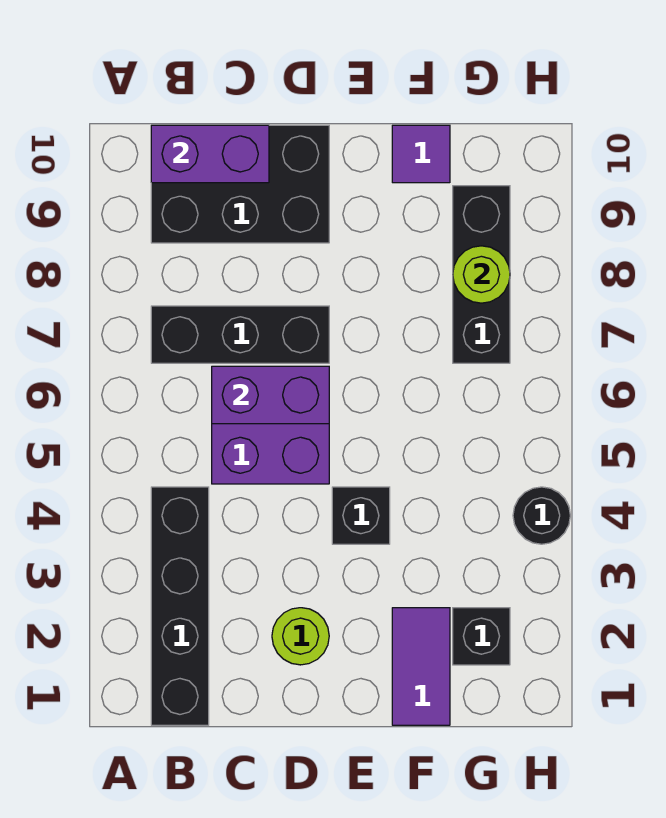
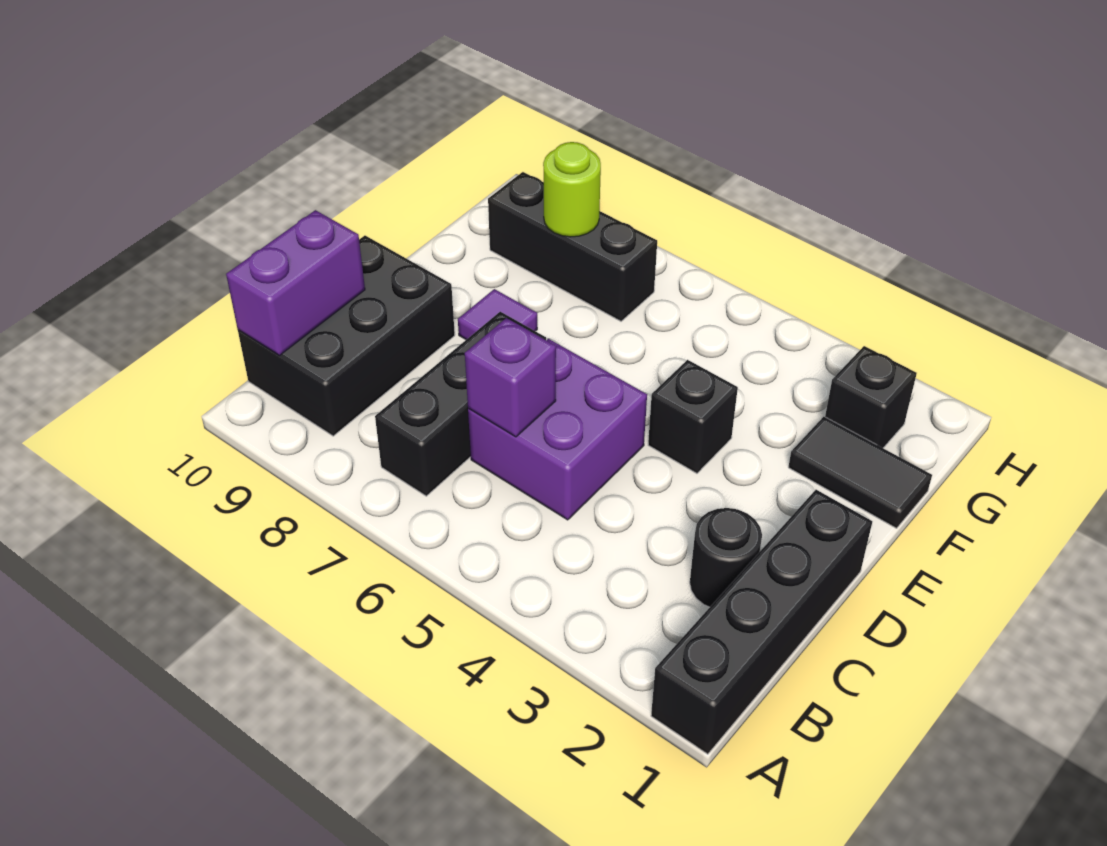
black brick B1:B4 level 1 -> black brick A1:D1 level 1
purple brick C6:D6 level 2 -> purple brick C6 level 2
lime round brick D2 level 1 -> none
purple tile F1:F2 level 1 -> black tile F1:F2 level 1
purple tile F10 level 1 -> purple tile E8 level 1
black round brick H4 level 1 -> black round brick C2 level 1

